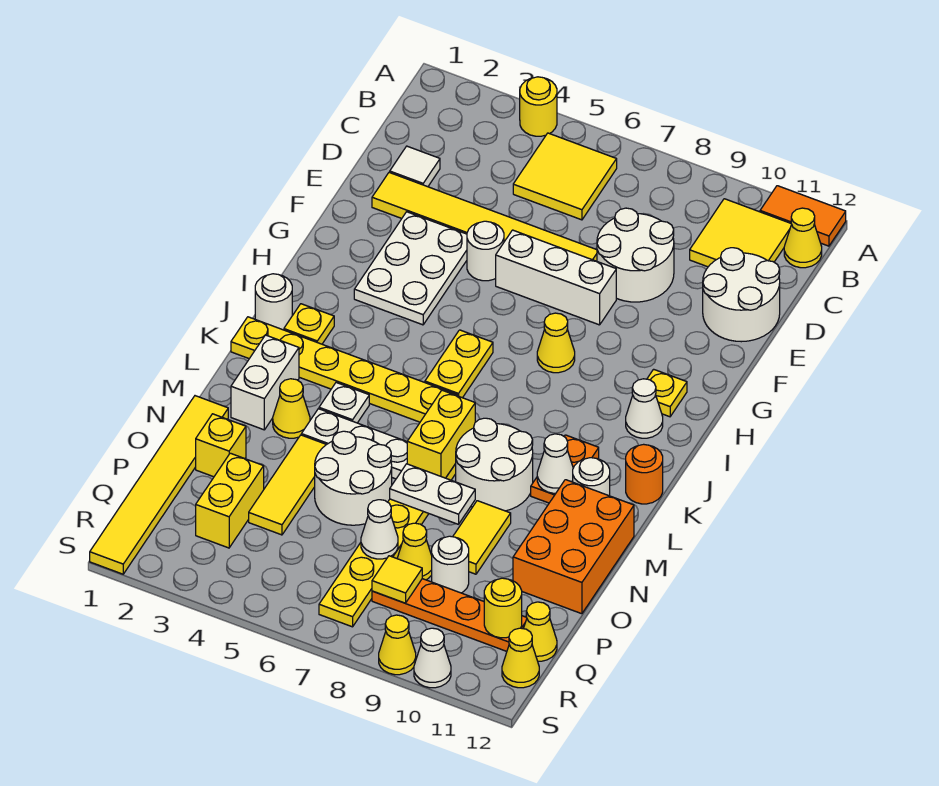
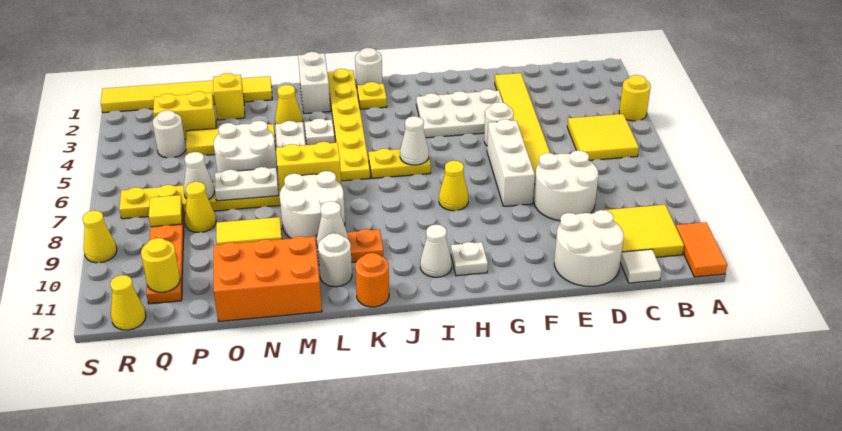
yellow cone B12 level 1 -> none
white tile D2 level 1 -> white tile C12 level 1
yellow plate H11 level 1 -> white plate H11 level 1
white brick L2:M2 level 1 -> white brick L1:L2 level 1
white plate N7:N8 level 2 -> white plate N7:O7 level 2
white round brick P9 level 1 -> white round brick Q4 level 1
yellow cone Q12 level 1 -> none
white cone S10 level 1 -> white cone I6 level 2

